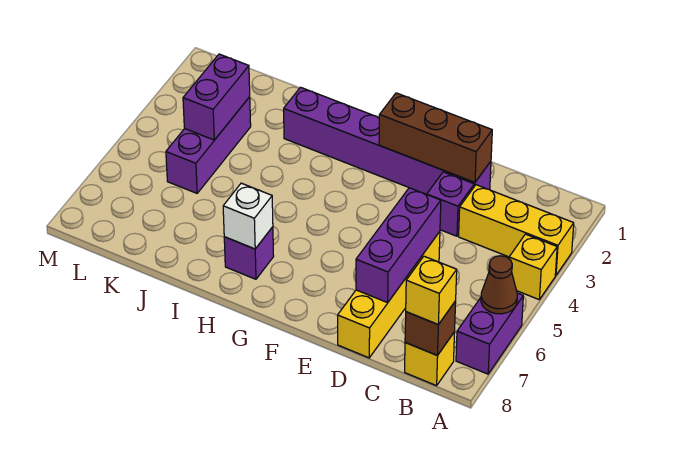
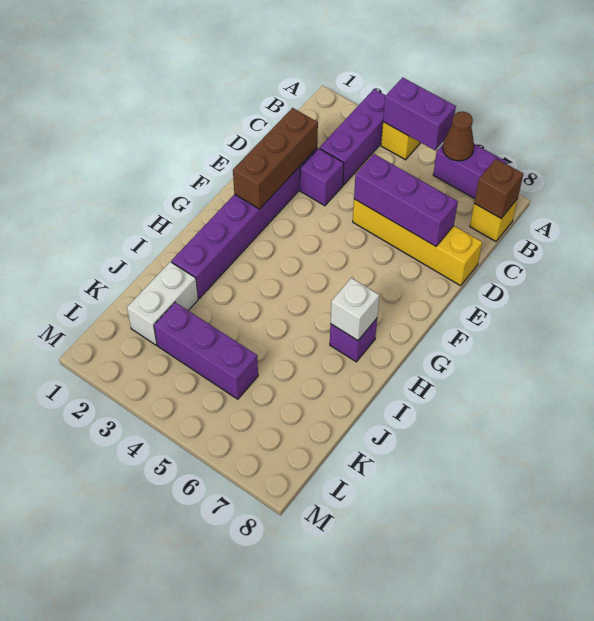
yellow brick A3:C3 level 1 -> purple brick A3:C3 level 1
yellow brick B8 level 3 -> none
none -> white brick J2:K2 level 1
purple brick K3:K4 level 2 -> purple brick A4:A5 level 2

